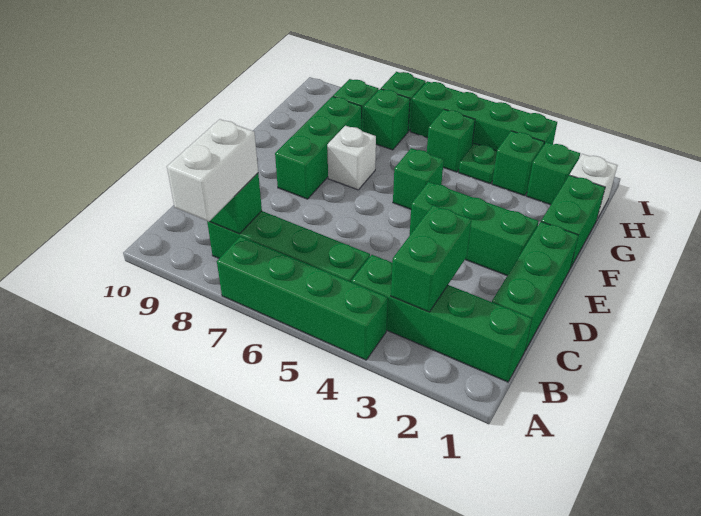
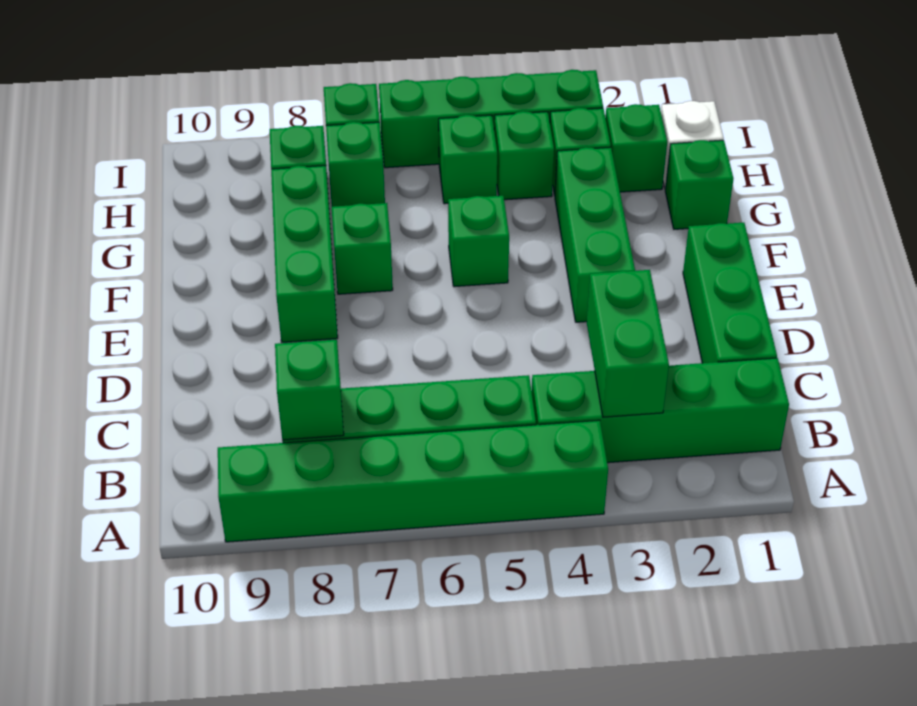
green brick A4:A7 level 1 -> green brick A4:A9 level 1
white brick A8:B8 level 3 -> none
green brick E2:E4 level 1 -> green brick E3:G3 level 1
green brick F1:G1 level 1 -> green brick G1 level 1
white brick F7 level 1 -> green brick F7 level 1
green plate H4 level 1 -> green brick H4 level 1

